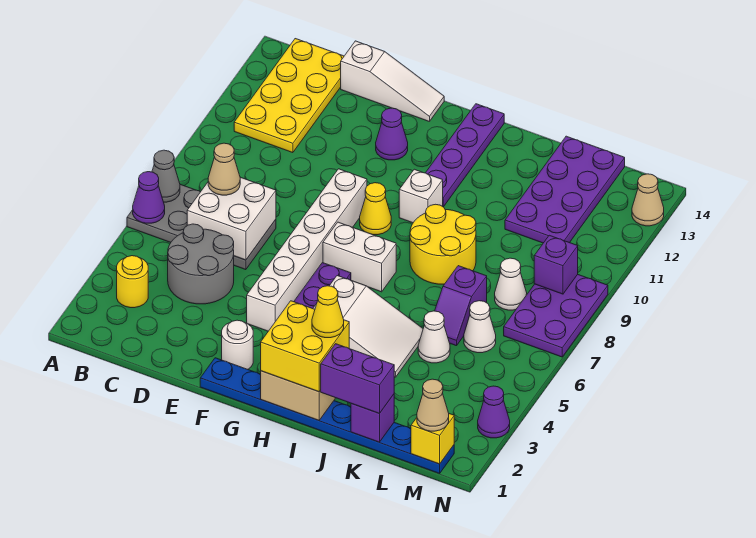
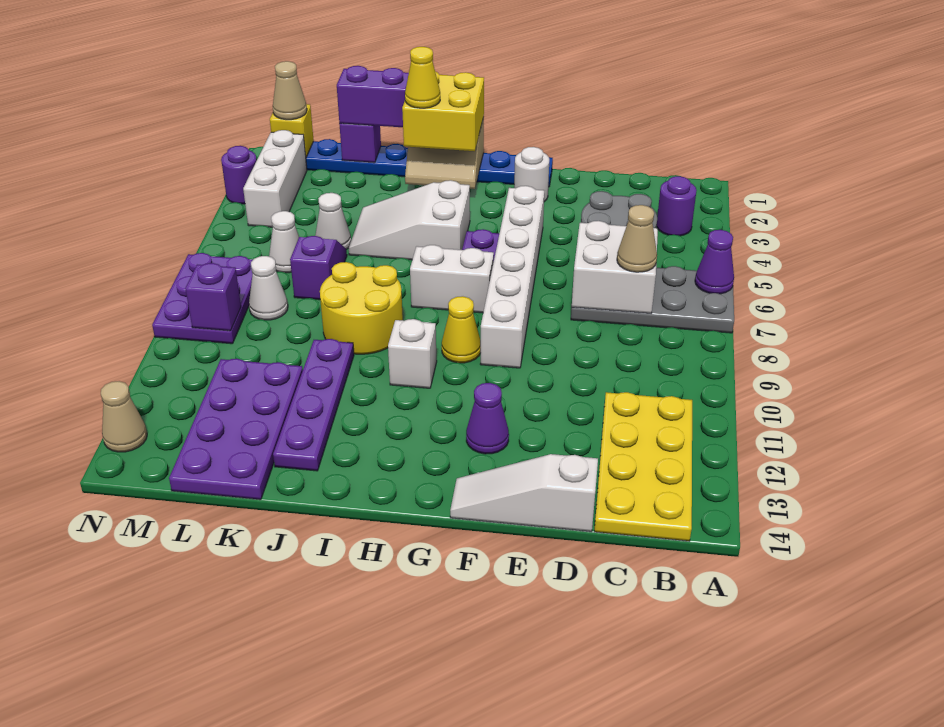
grey cone A7 level 2 -> none
yellow round brick B3 level 1 -> purple round brick B3 level 1
purple plate H11:H14 level 1 -> purple plate J10:J13 level 1
none -> white brick M2:M4 level 1
purple cone N3 level 1 -> purple round brick N3 level 1

